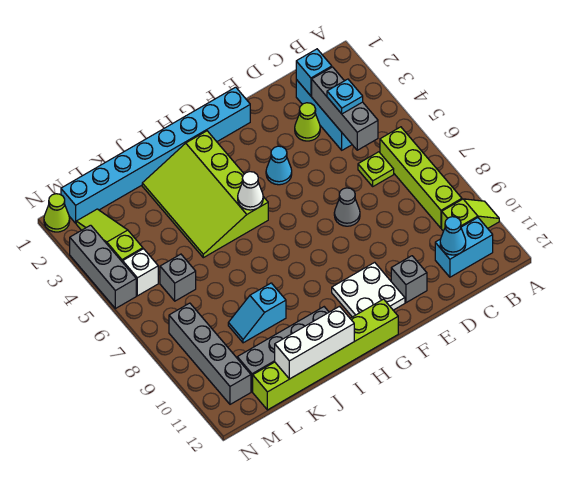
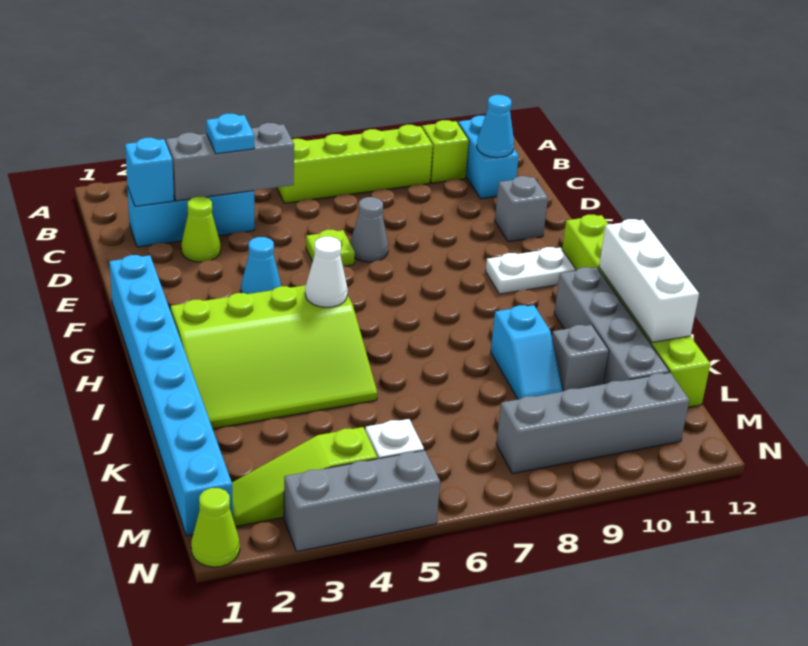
lime plate C6 level 1 -> lime plate E6 level 1
white plate F10:G11 level 1 -> white plate G10:G11 level 1
grey brick L6 level 1 -> grey brick K10 level 1

